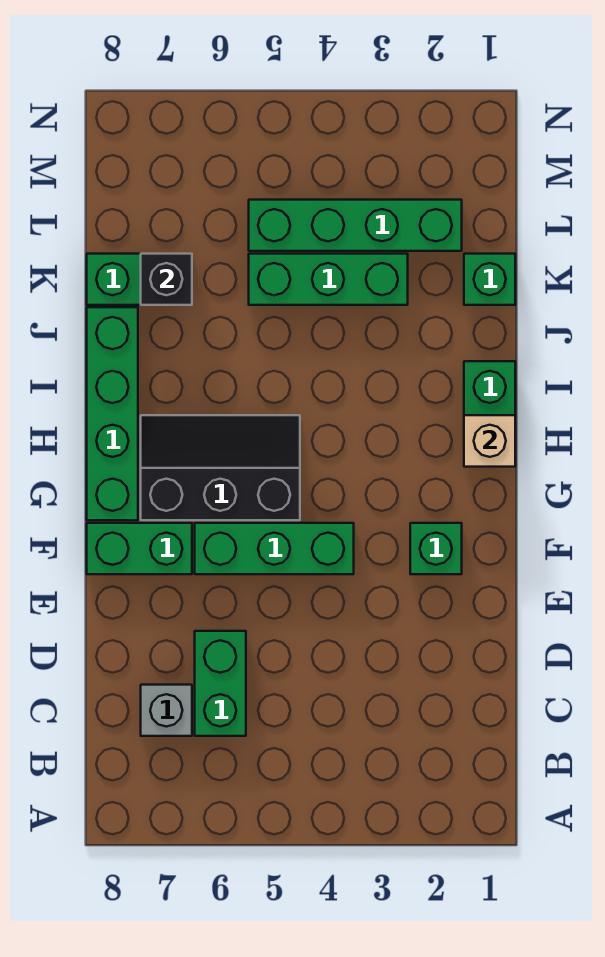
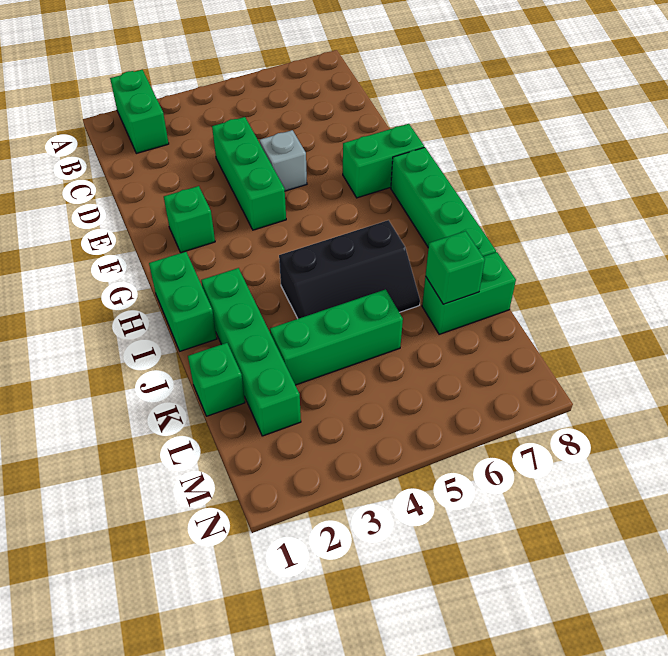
green brick C6:D6 level 1 -> green brick A2:B2 level 1
grey brick C7 level 1 -> grey brick E5 level 1
green brick F4:F6 level 1 -> green brick D4:F4 level 1
black slope G5:H7 level 1 top G -> black slope I4:J6 level 1 top I
tan brick H1 level 2 -> none
black brick K7 level 2 -> green brick K7 level 2
green brick L2:L5 level 1 -> green brick I2:L2 level 1

